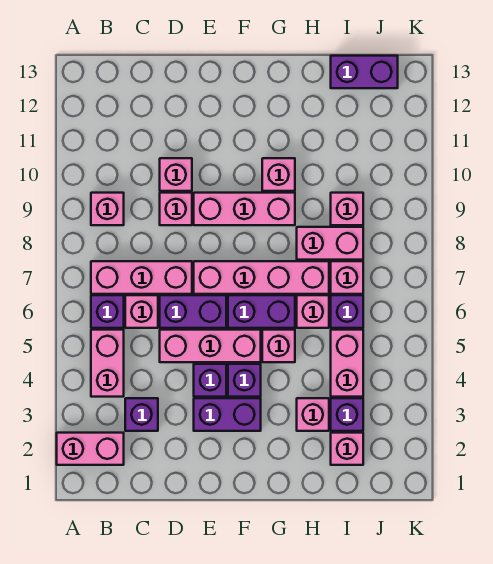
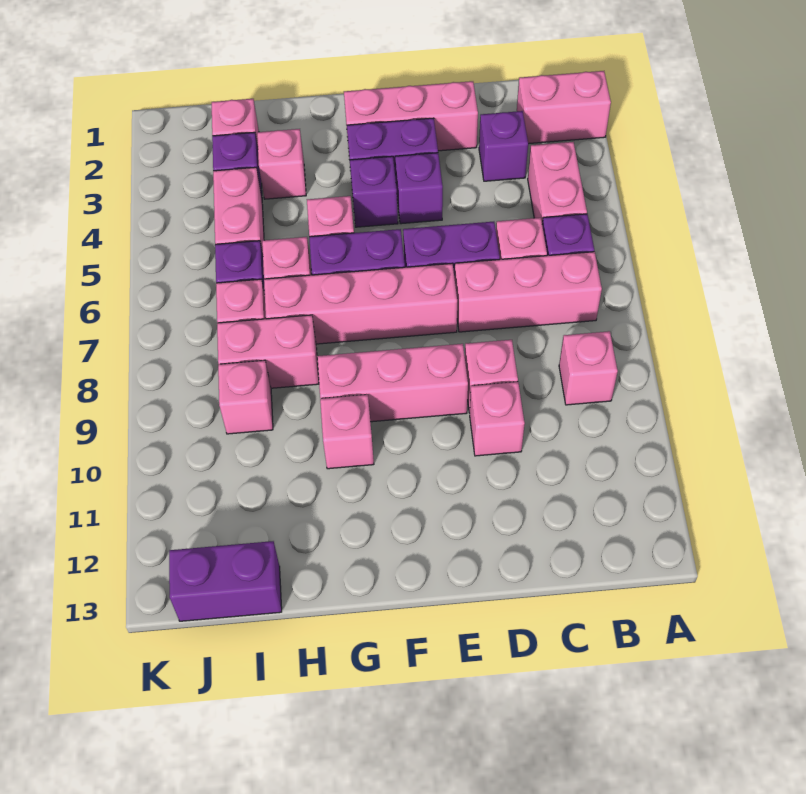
pink brick D5:F5 level 1 -> pink brick D2:F2 level 1

